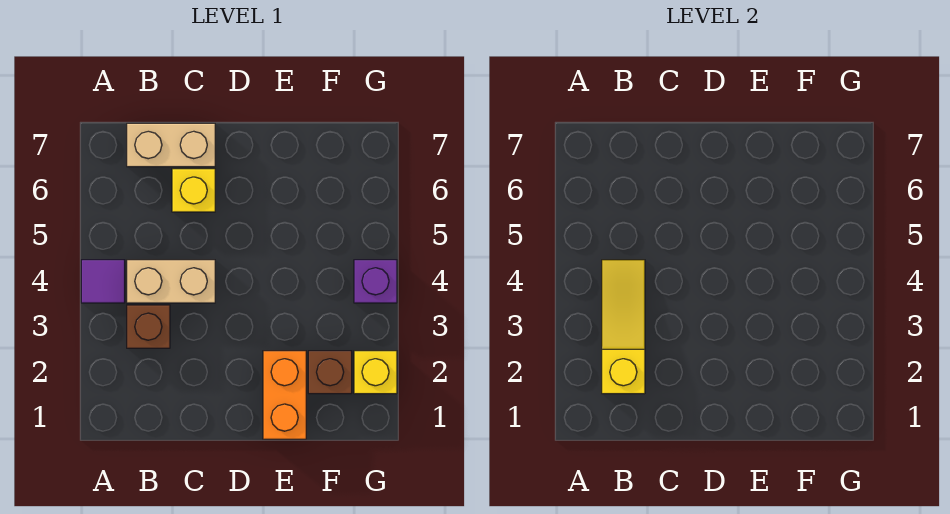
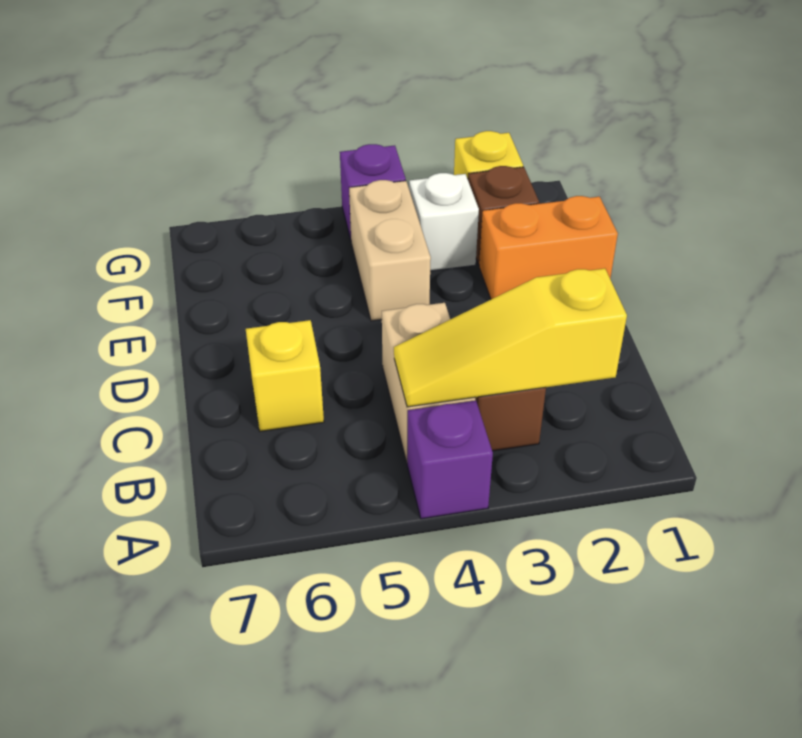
purple tile A4 level 1 -> purple brick A4 level 1
tan brick B7:C7 level 1 -> tan brick E4:F4 level 1
none -> white brick F3 level 1

